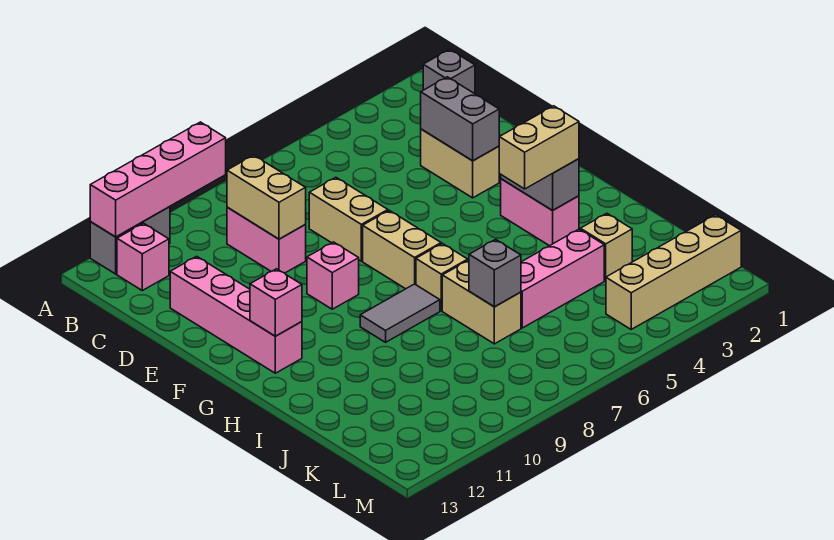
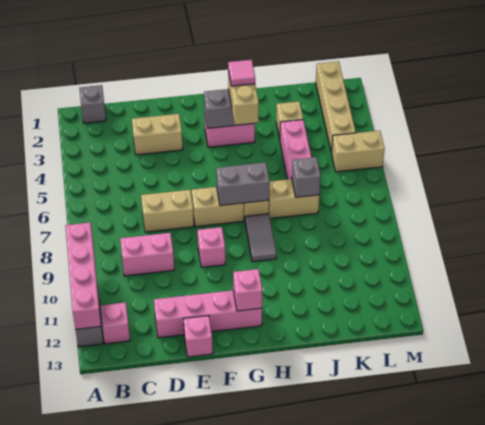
tan brick C9:D9 level 2 -> tan brick L5:M5 level 1
grey brick D3:E3 level 2 -> grey brick G7:H7 level 2
none -> pink brick E13 level 1
none -> pink tile H3 level 4

